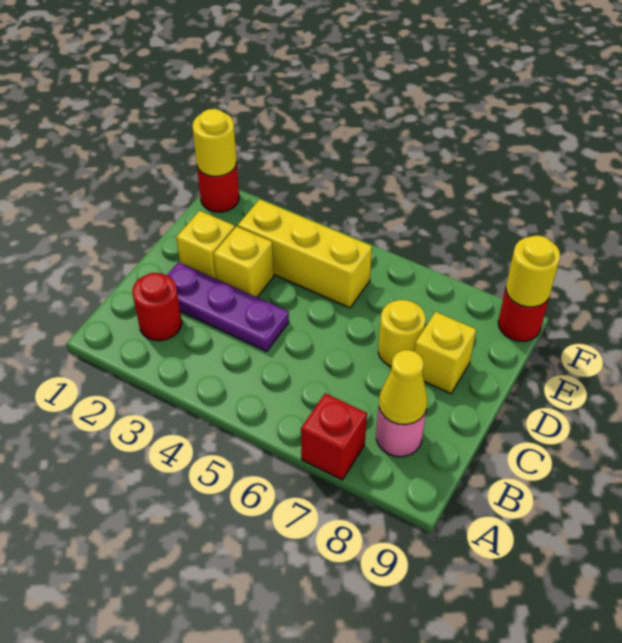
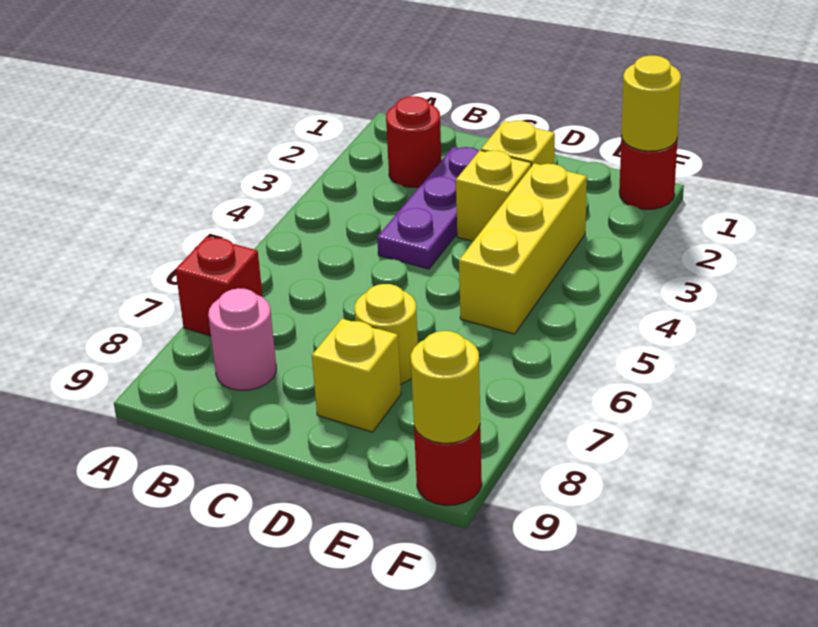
yellow cone B8 level 2 -> none

